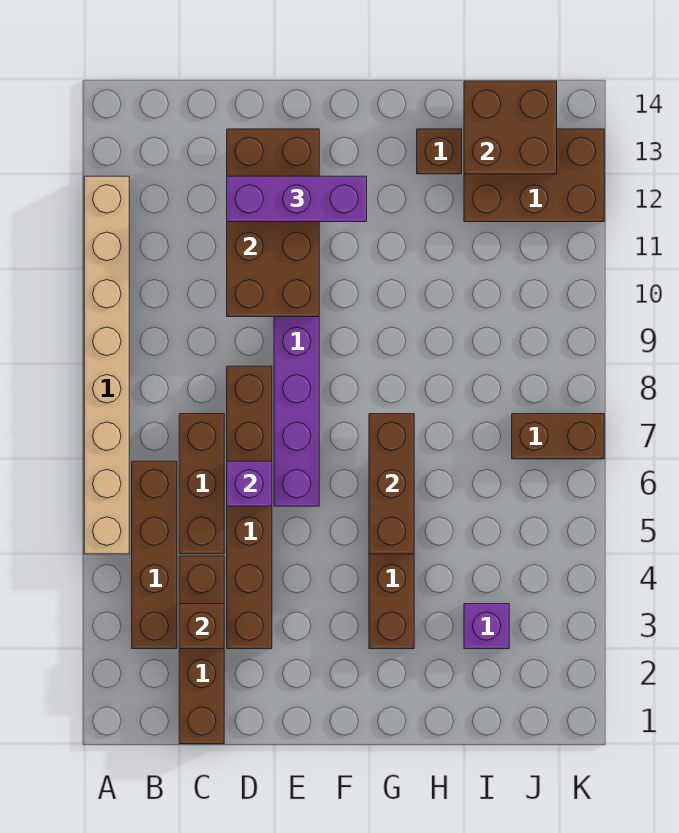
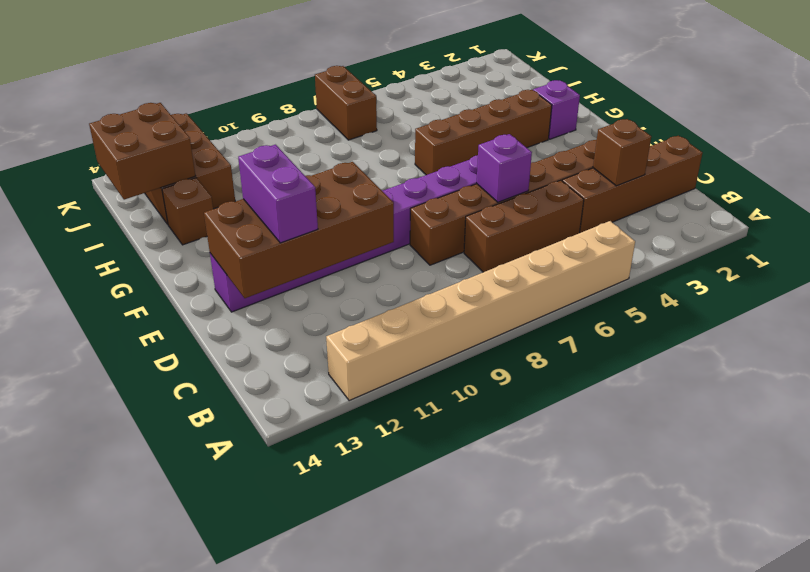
brown brick B3:B6 level 1 -> none
purple brick D12:F12 level 3 -> purple brick D12:E12 level 3
brown brick G5:G7 level 2 -> none
purple brick I3 level 1 -> purple brick G2 level 1

